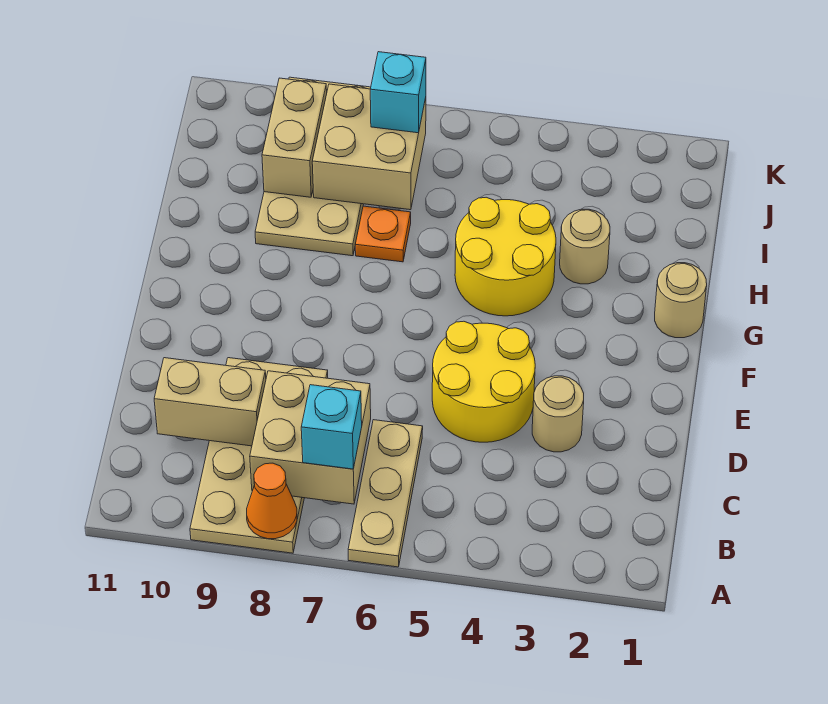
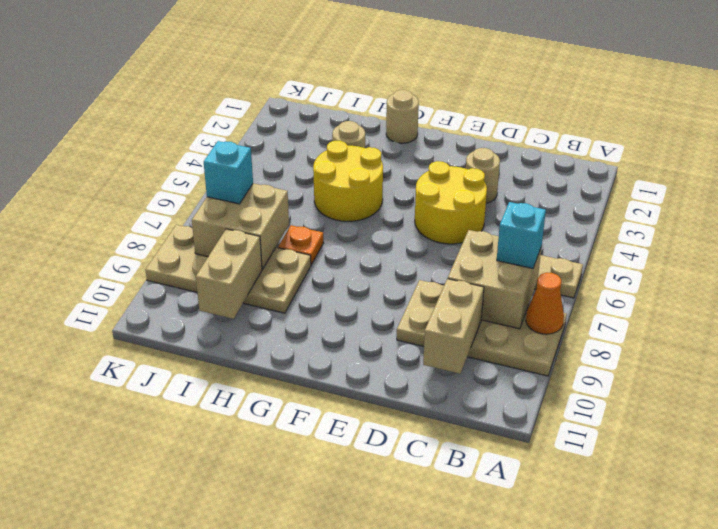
tan brick I9:J9 level 2 -> tan brick I9:I10 level 2

